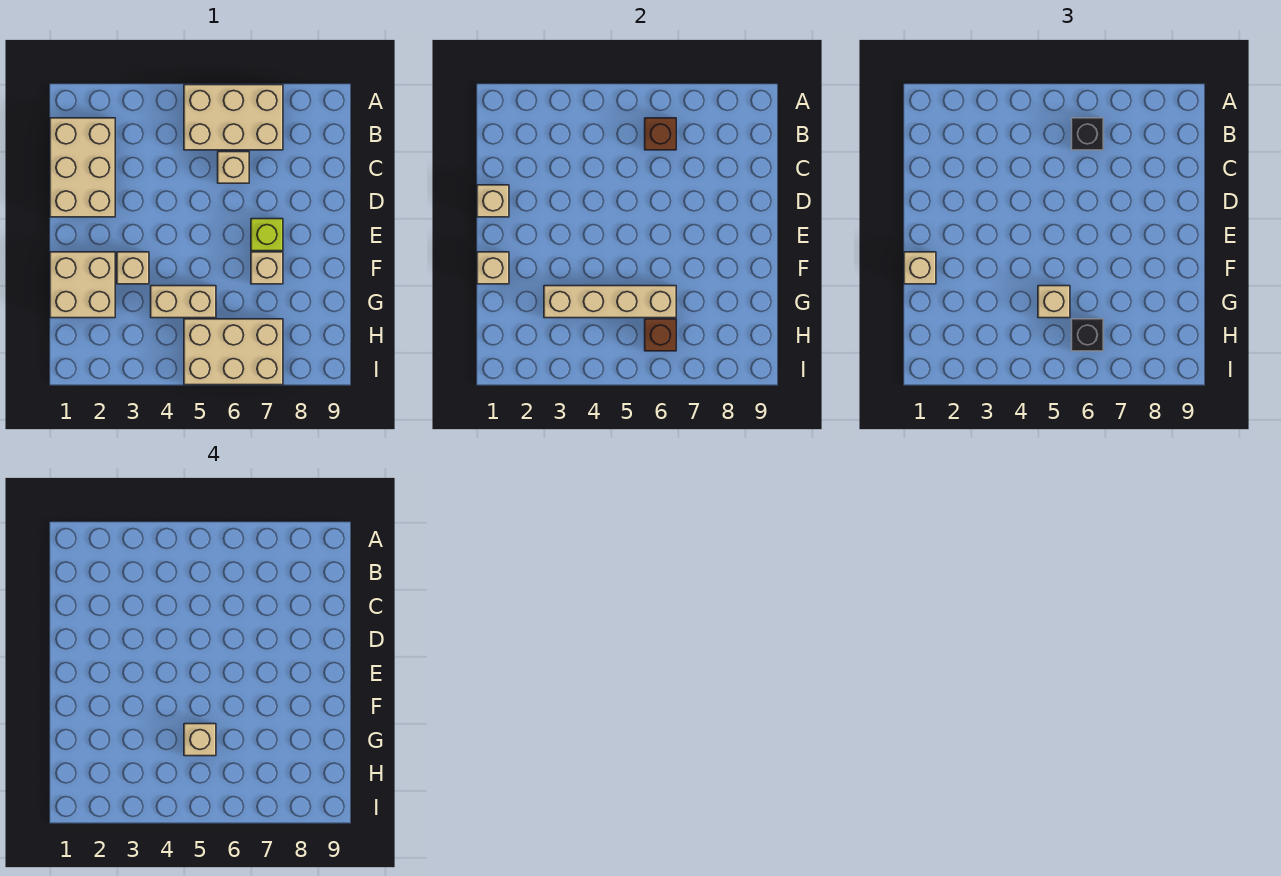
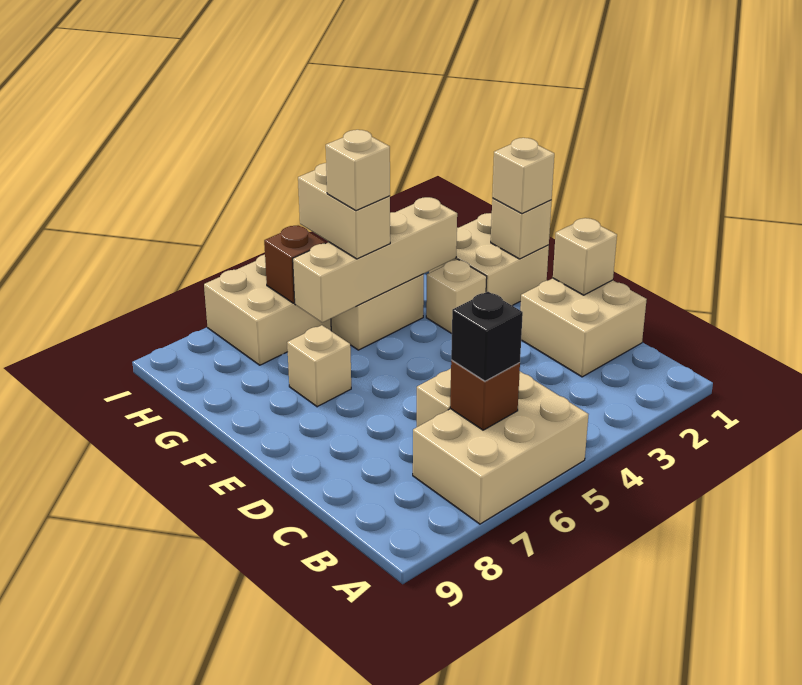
tan brick B1:D2 level 1 -> tan brick C1:D2 level 1
lime brick E7 level 1 -> none
tan brick G5 level 3 -> tan brick G5:H5 level 3
black brick H6 level 3 -> none

